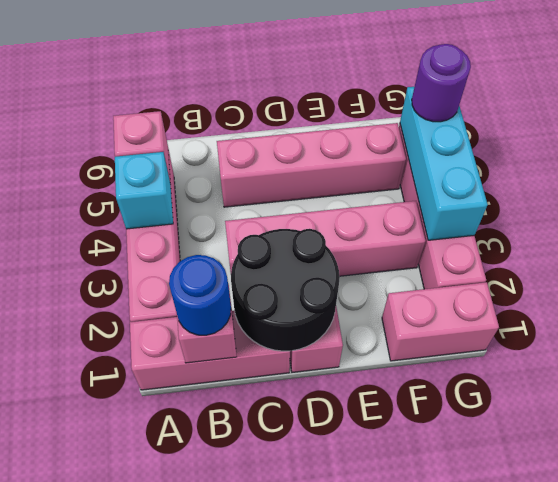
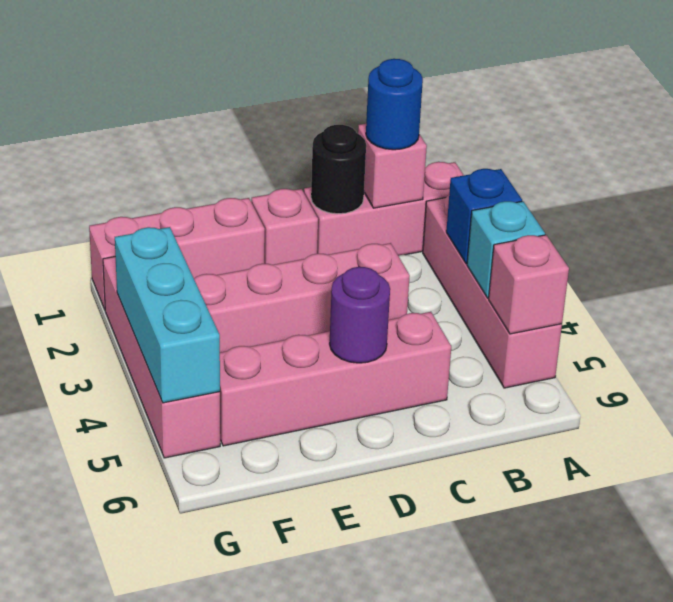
none -> blue brick A3 level 2
black round brick C1:D2 level 2 -> black round brick C1 level 2
pink brick F1:G1 level 1 -> pink brick E1:G1 level 1
purple round brick G5 level 3 -> purple round brick D5 level 2

